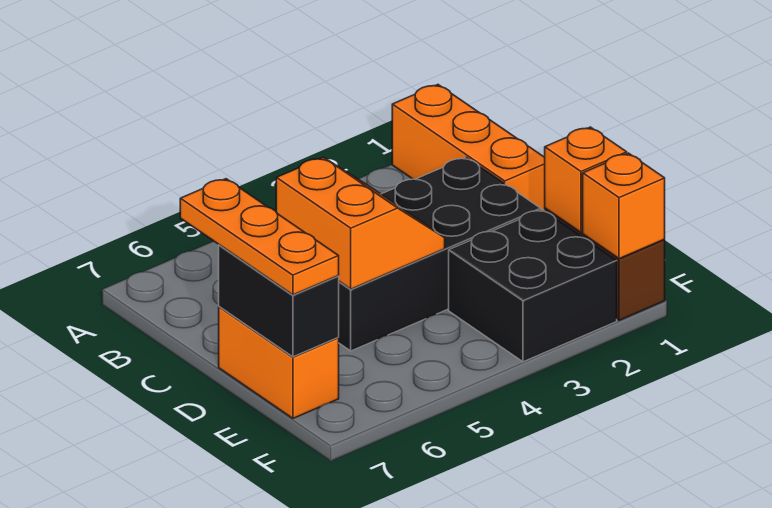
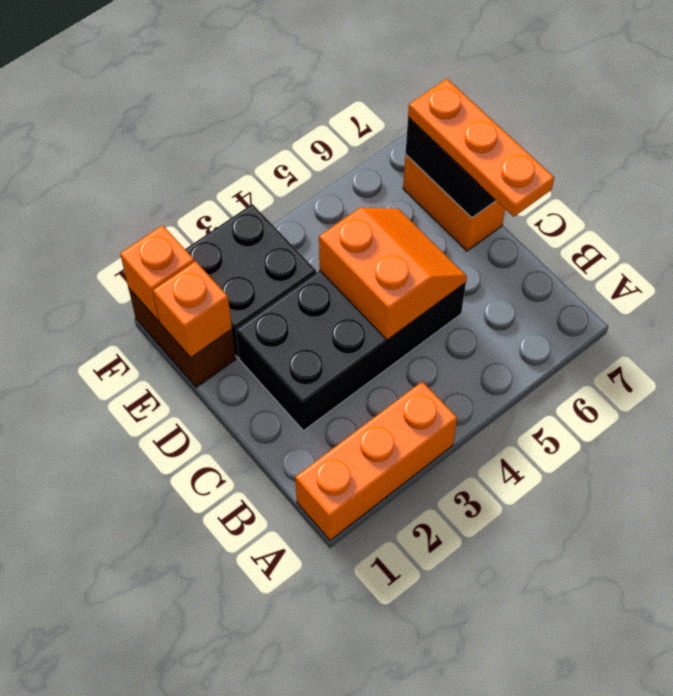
orange brick A1:C1 level 1 -> orange brick A1:A3 level 1
orange slope C4:D5 level 2 top 5 -> orange slope C4:D5 level 2 top 4

